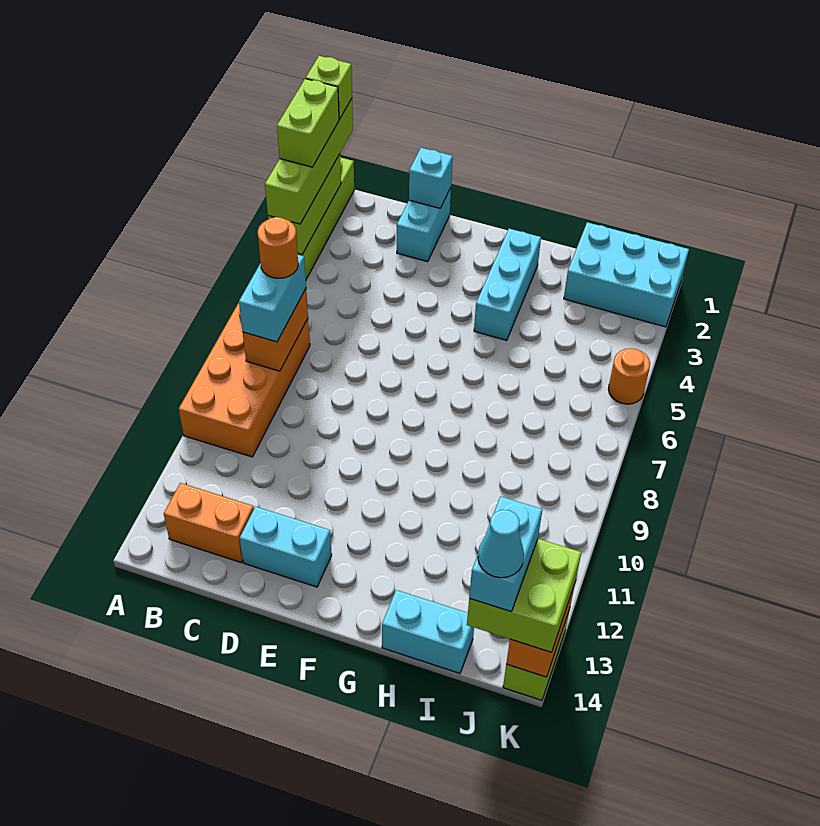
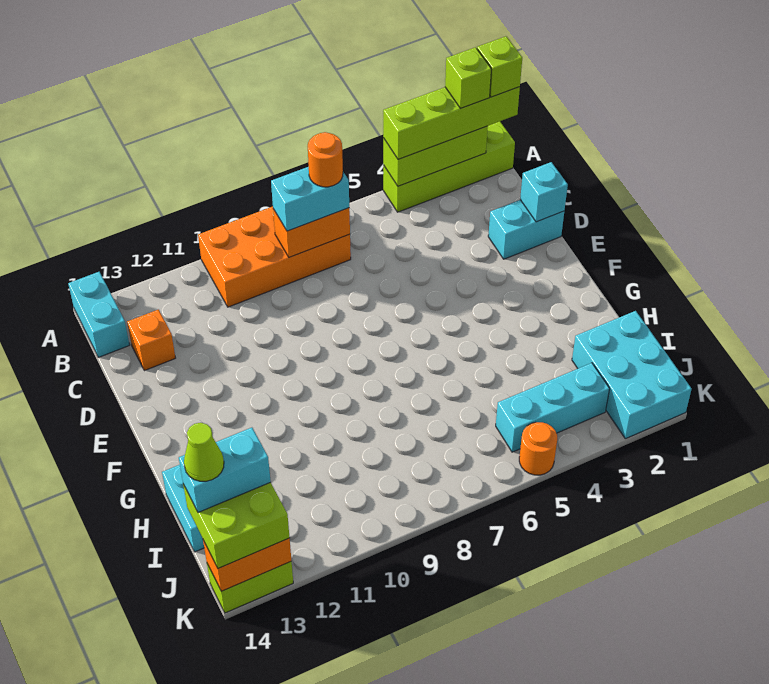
lime brick A2:A3 level 4 -> lime brick A2 level 4
orange brick B13:C13 level 1 -> orange brick C13 level 1
cyan brick D13:E13 level 1 -> cyan brick A14:B14 level 1
cyan brick G2:G4 level 1 -> cyan brick J3:J5 level 1
cyan cone J14 level 5 -> lime cone J14 level 5

